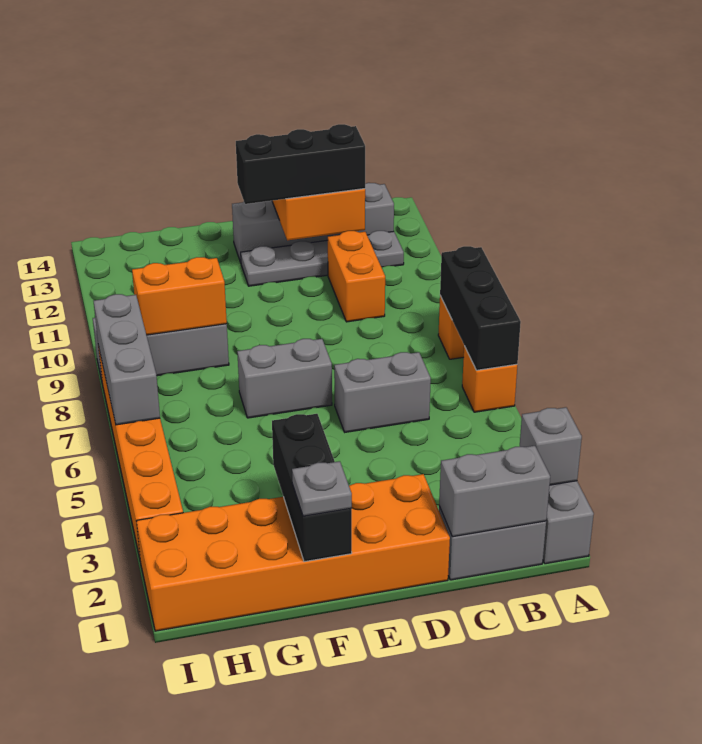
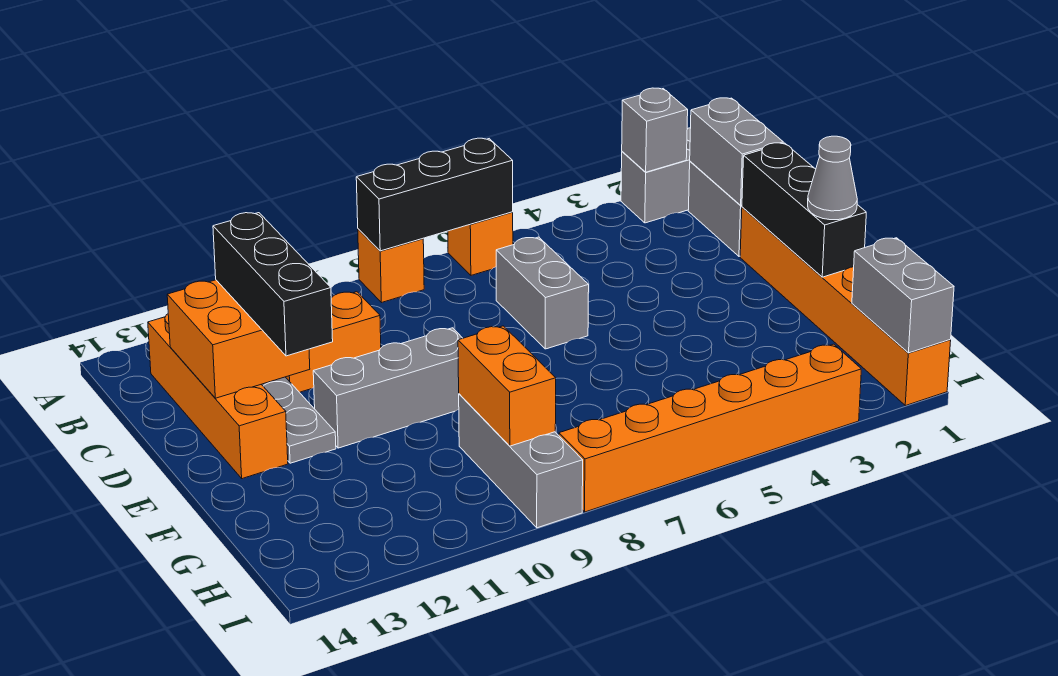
grey brick B13:E13 level 1 -> orange brick B13:E13 level 1
orange brick D1:I2 level 1 -> orange brick D1:I1 level 1
grey brick E7:F7 level 1 -> grey brick H1:I1 level 2
black brick F1:F3 level 2 -> black brick D1:F1 level 2
grey plate F1 level 3 -> grey cone F1 level 3
grey brick I6:I8 level 2 -> grey brick E9:E11 level 1

